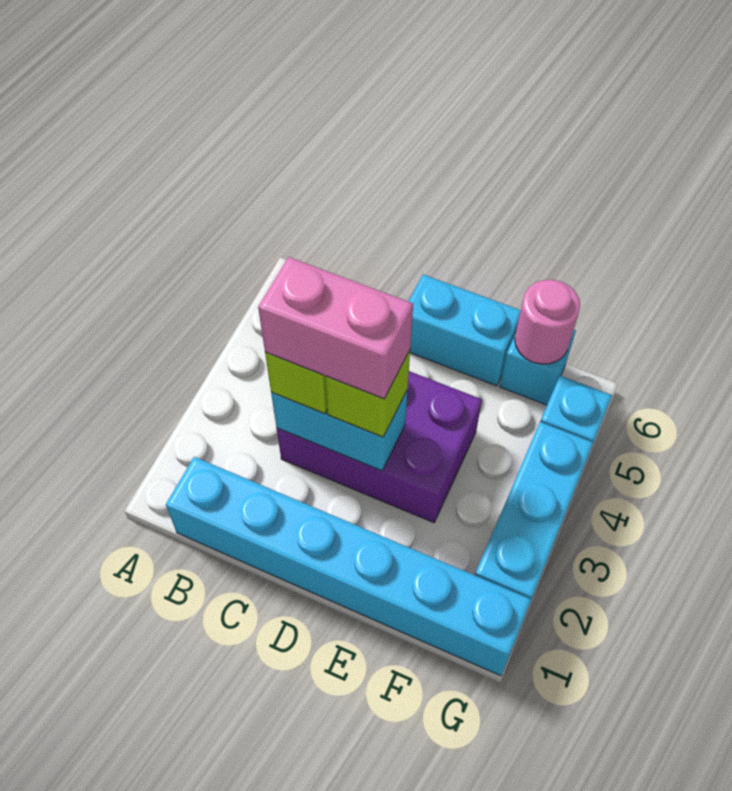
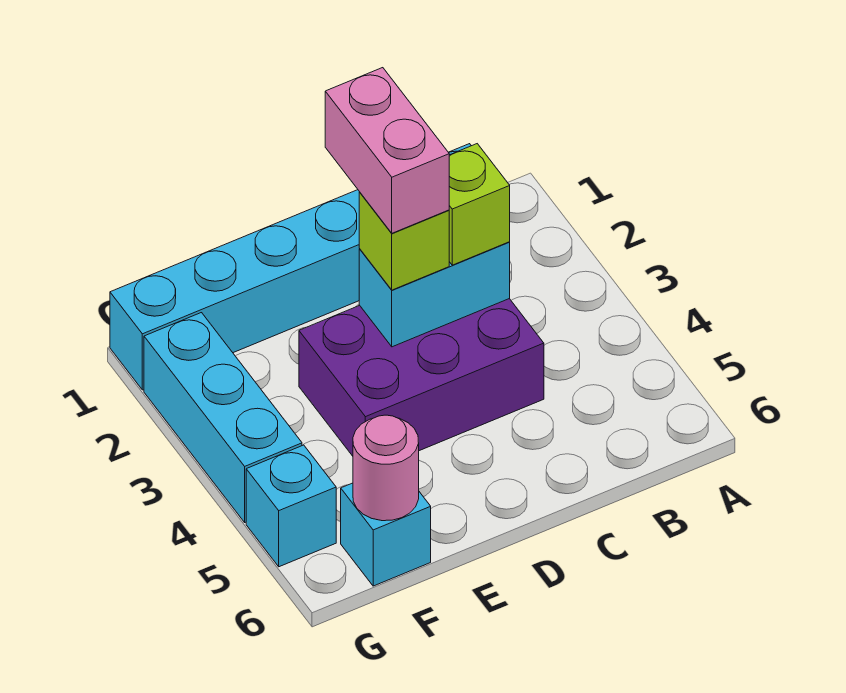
pink brick C3:D3 level 4 -> pink brick D2:D3 level 4
cyan brick D6:E6 level 1 -> none

